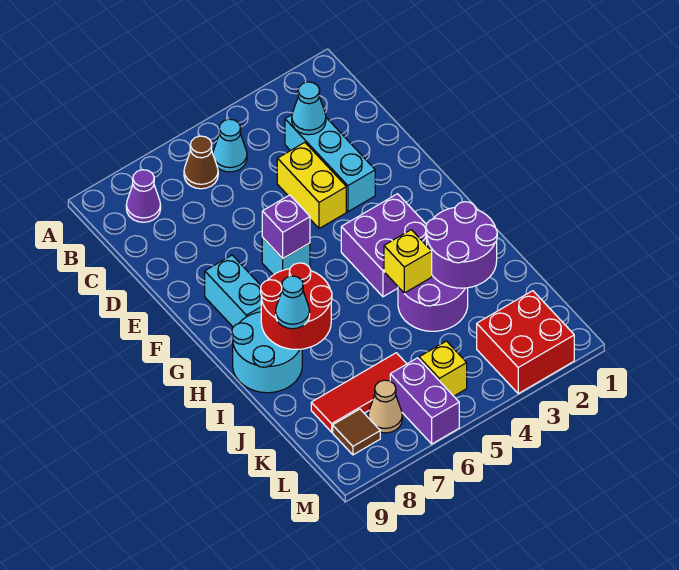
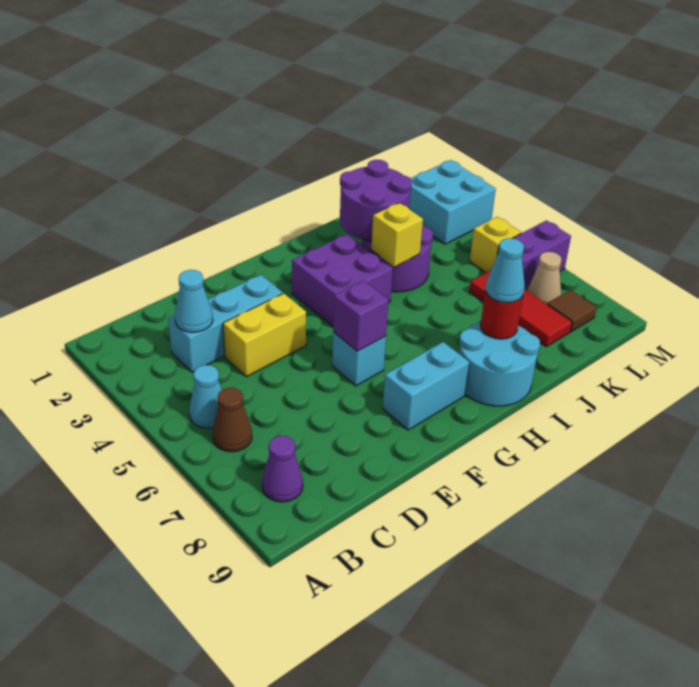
red round brick H7:I8 level 2 -> red round brick I8 level 2
red brick L2:M3 level 1 -> cyan brick L2:M3 level 1

